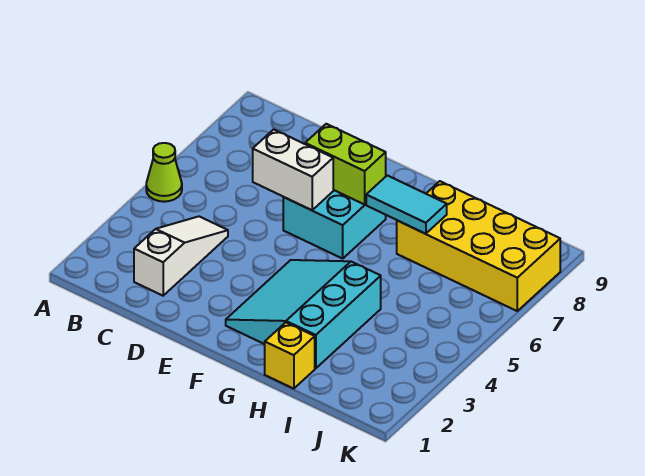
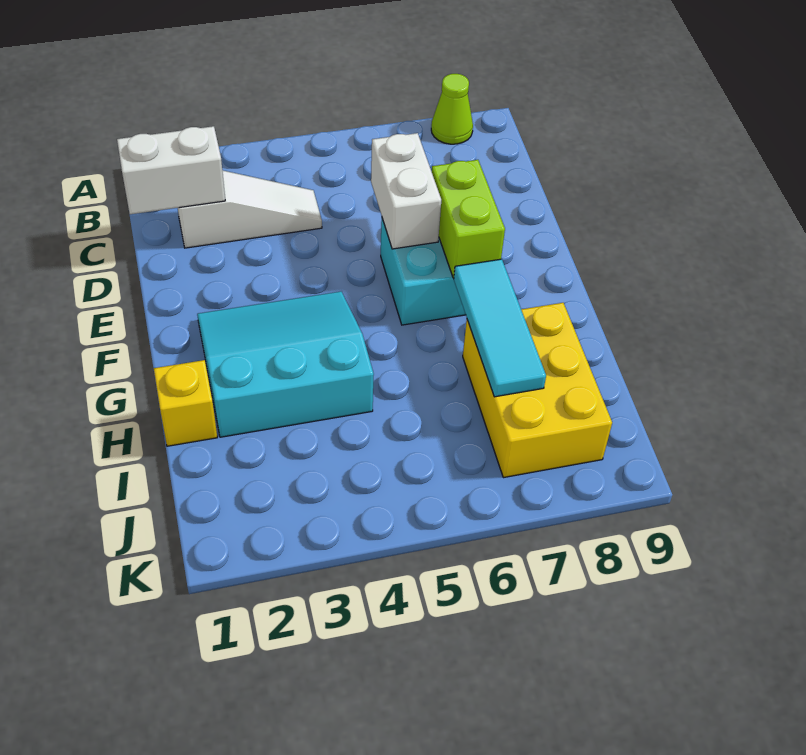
lime cone A5 level 1 -> lime cone A8 level 1
none -> white brick C1:C2 level 2
cyan tile G7:H7 level 2 -> cyan tile G7:I7 level 2
yellow brick H7:K8 level 1 -> yellow brick H7:J8 level 1

